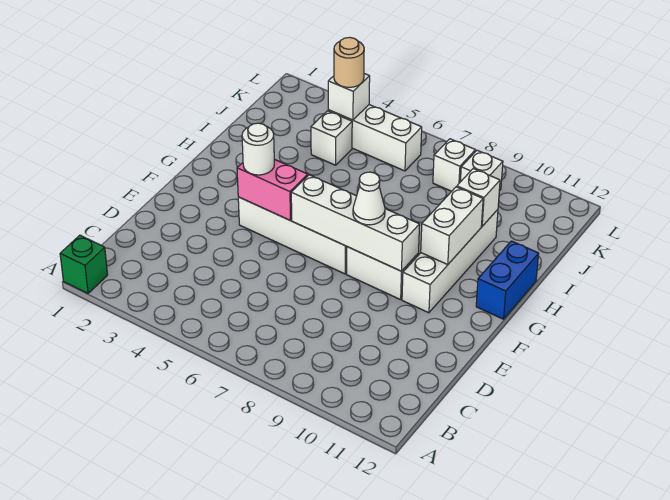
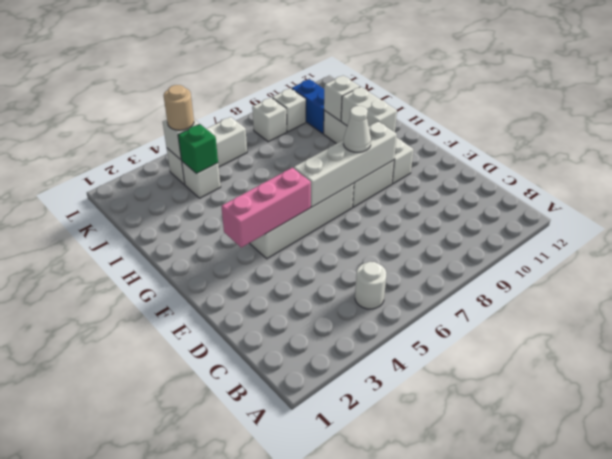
green brick A1 level 1 -> green brick J4 level 2
pink brick F4:F5 level 2 -> pink brick F3:F5 level 2
white round brick F4 level 3 -> white round brick B5 level 1
blue brick G12:H12 level 1 -> blue brick J10:K10 level 1

